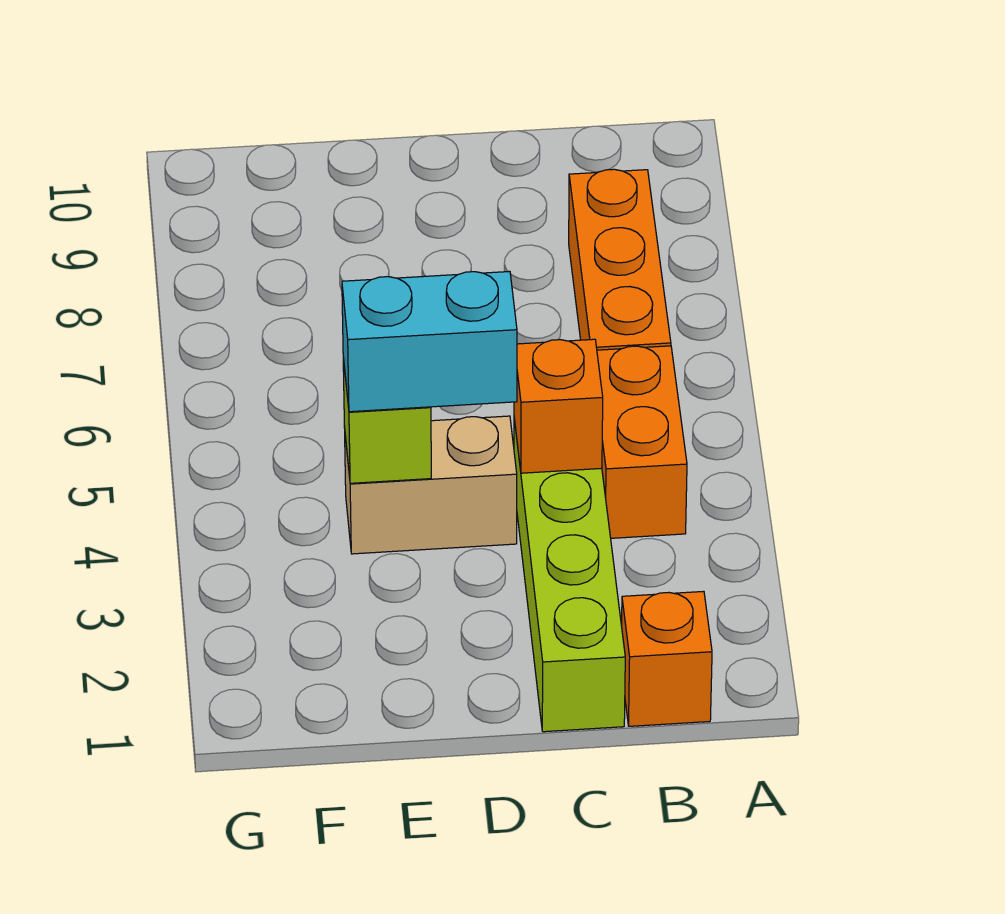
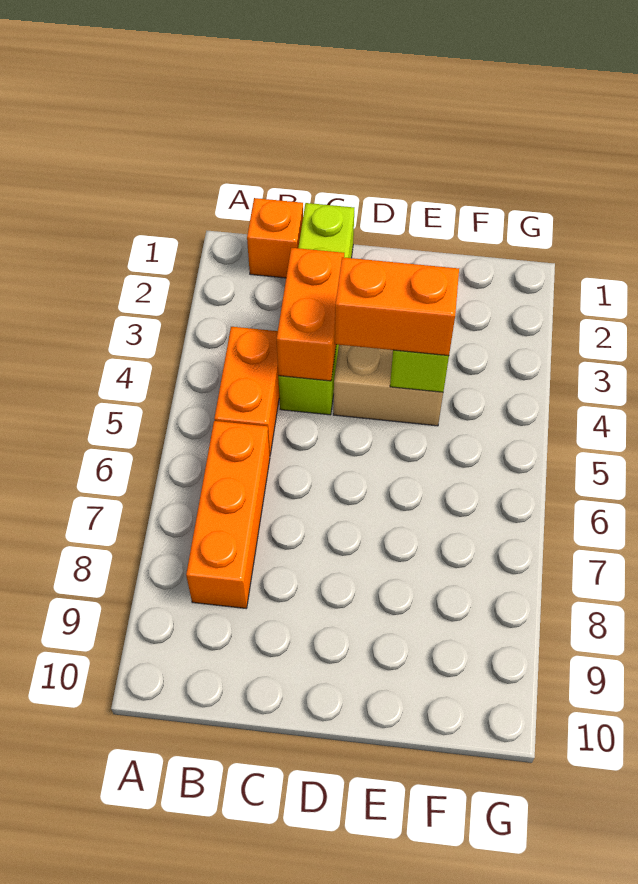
orange brick C4 level 2 -> orange brick C3:C4 level 2
cyan brick D4:E4 level 3 -> orange brick D4:E4 level 3

